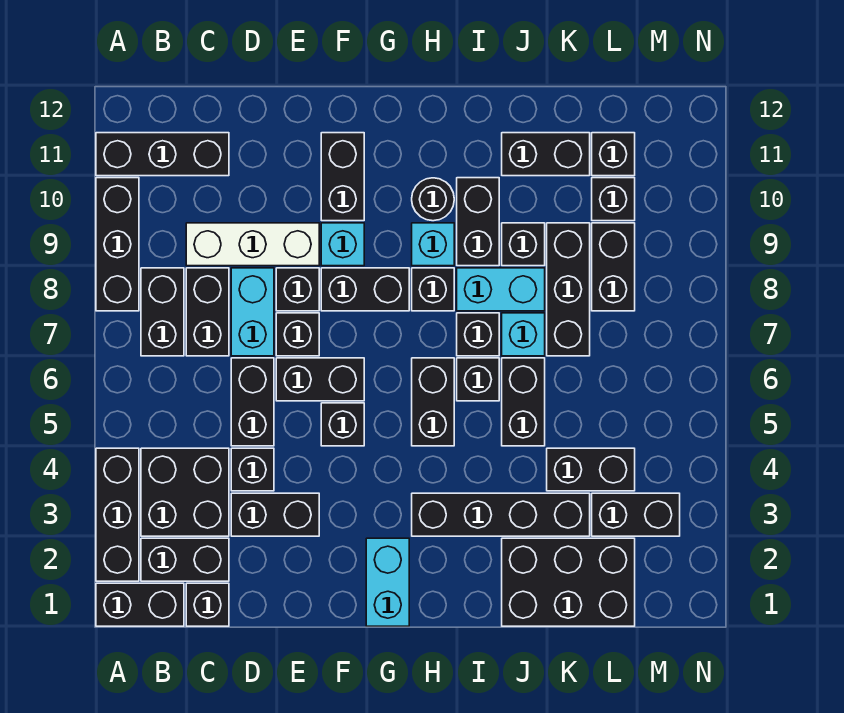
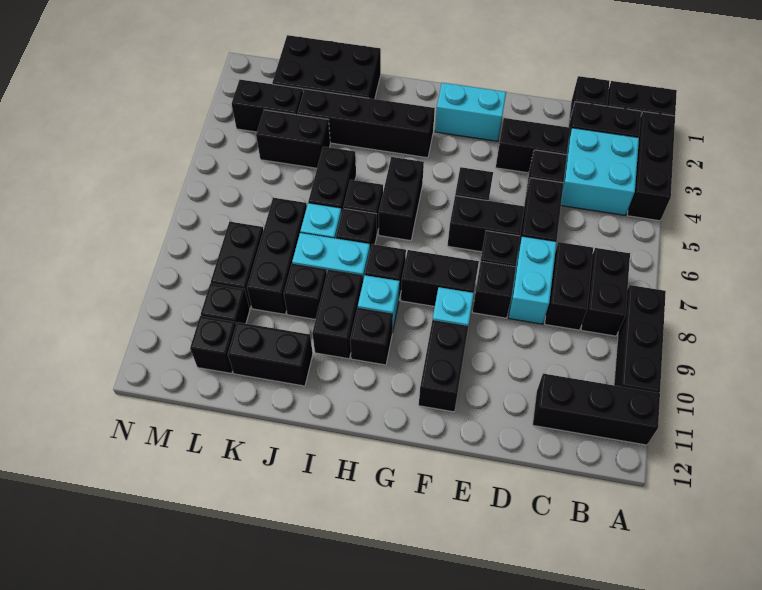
black brick B3:C4 level 1 -> cyan brick B3:C4 level 1
white brick C9:E9 level 1 -> none
cyan brick G1:G2 level 1 -> cyan brick F2:G2 level 1
black round brick H10 level 1 -> black brick H10 level 1

